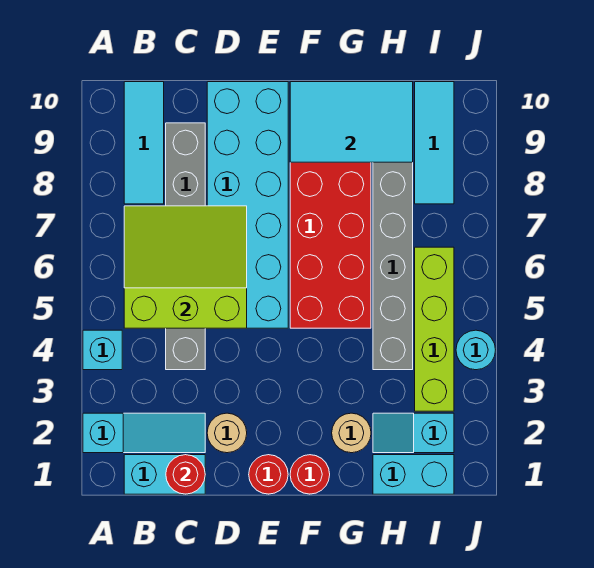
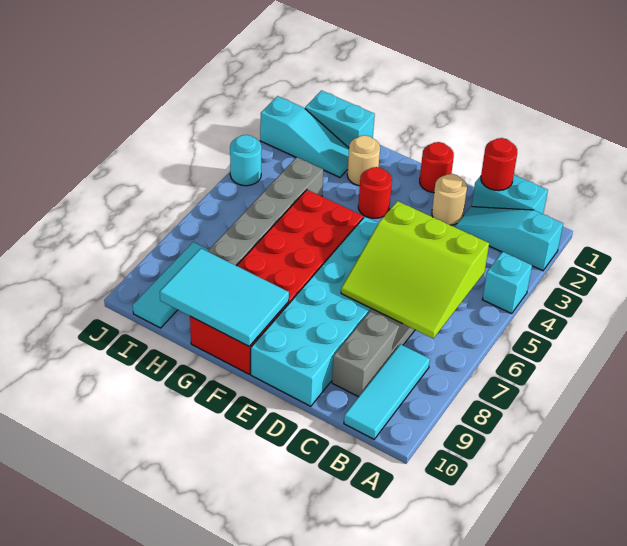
red round brick F1 level 1 -> red round brick F3 level 1
cyan slope H2:I2 level 1 top I -> cyan slope H2:J2 level 1 top J
lime brick I3:I6 level 1 -> none

